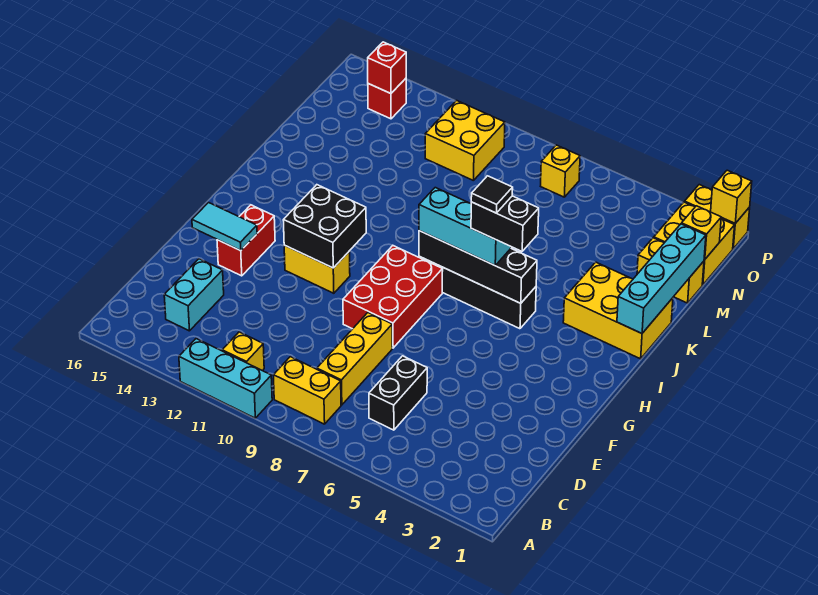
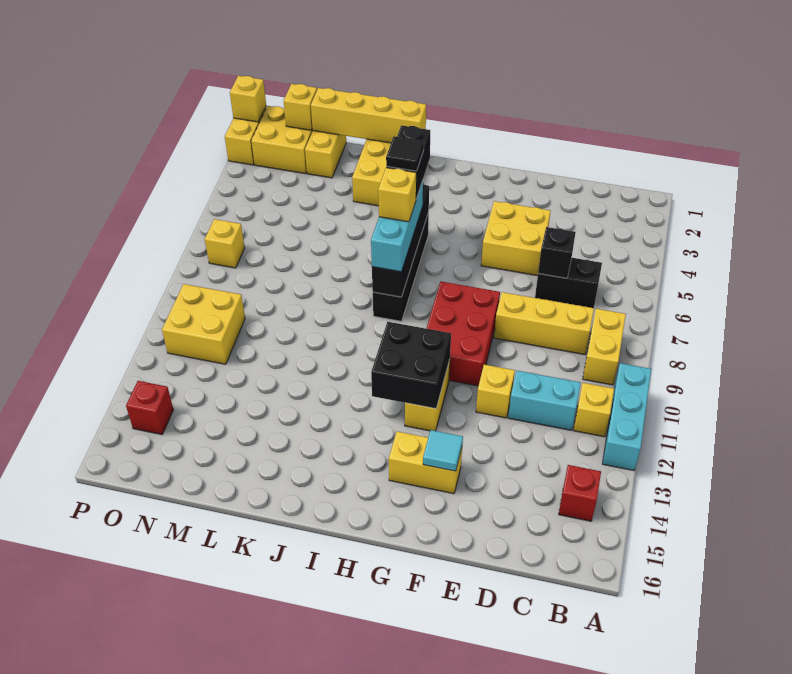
cyan brick C14:D14 level 1 -> cyan brick C11:D11 level 1
none -> black brick D6 level 2
none -> yellow brick E4:F5 level 1
none -> yellow brick E11 level 1
red brick F8:H9 level 1 -> red brick F8:G10 level 1
red brick F14:G14 level 1 -> yellow brick F14:G14 level 1
cyan tile F14:F15 level 2 -> cyan tile F14 level 2
none -> yellow brick I7 level 4
cyan brick J1:M1 level 2 -> yellow brick J1:M1 level 2
red brick O14 level 2 -> red brick B14 level 1

